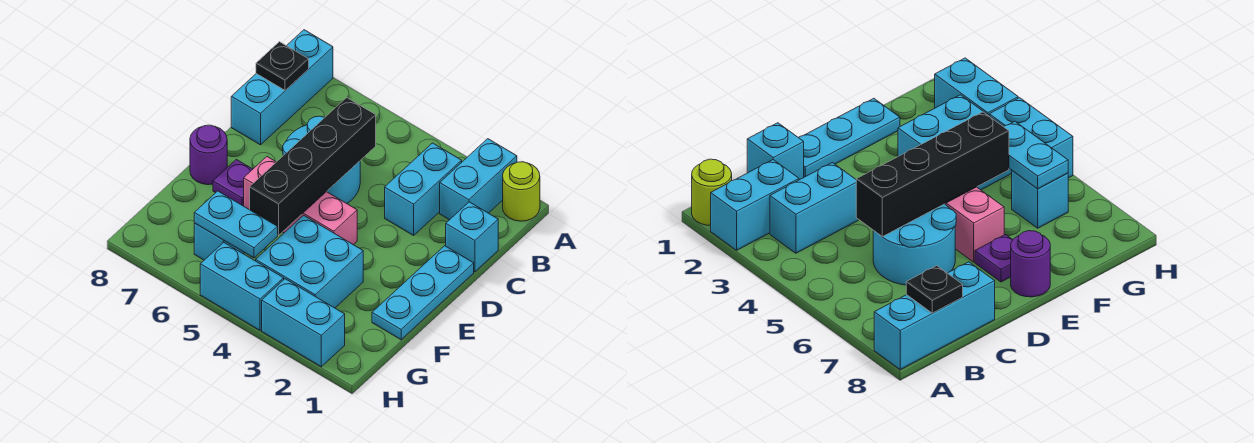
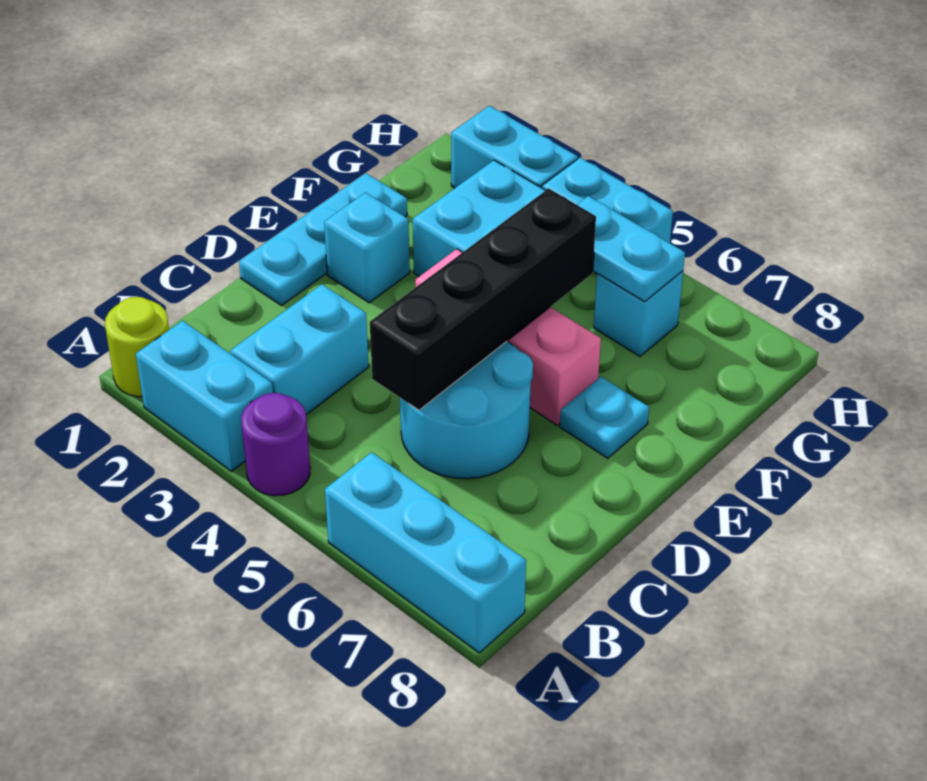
cyan brick A2:B2 level 1 -> cyan brick A2:A3 level 1
cyan brick A8:C8 level 1 -> cyan brick A6:A8 level 1
black plate B8 level 2 -> none
cyan brick C1 level 1 -> cyan brick E2 level 1
purple plate E7 level 1 -> cyan plate E7 level 1
purple round brick E8 level 1 -> purple round brick A4 level 1

